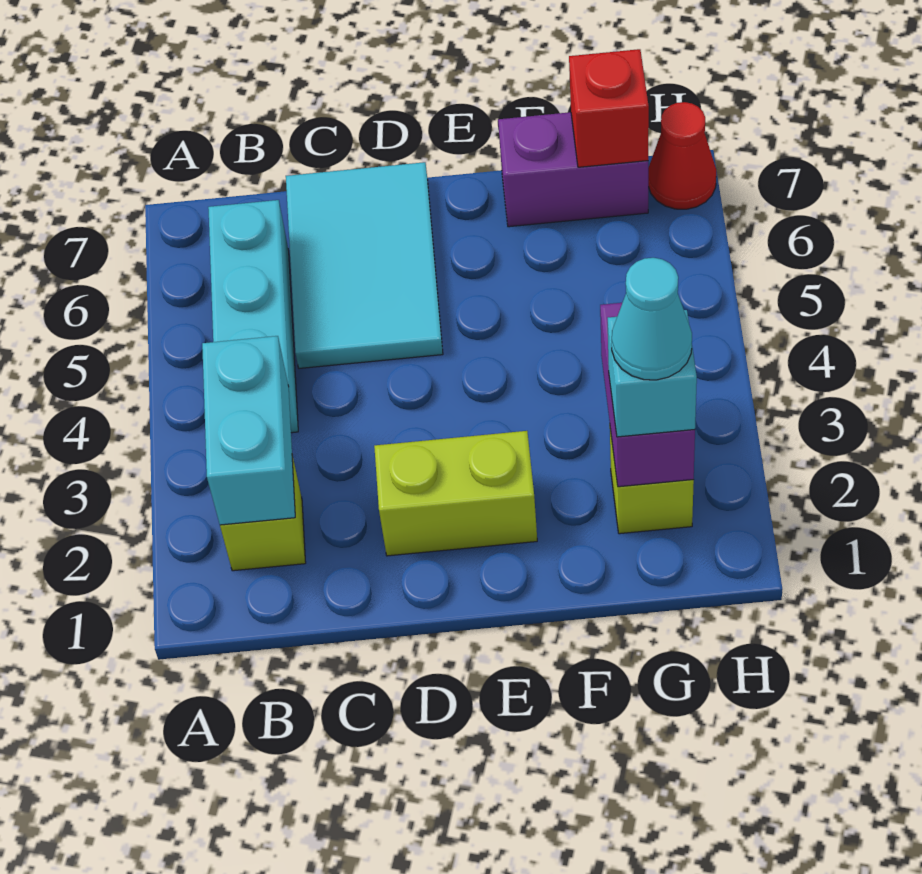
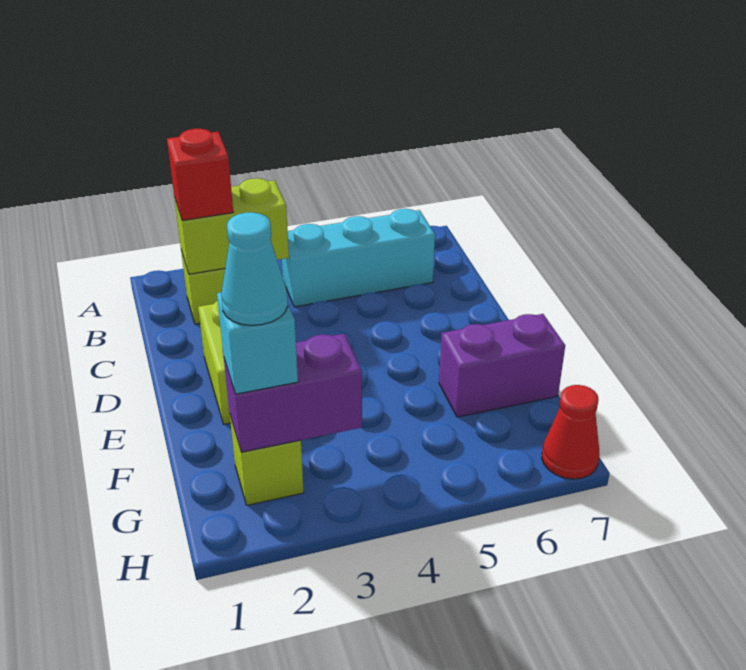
cyan brick B2:B3 level 2 -> lime brick B2:B3 level 2
cyan tile C5:D7 level 1 -> none
purple brick F7:G7 level 1 -> purple brick F6:F7 level 1
red brick G7 level 2 -> red brick B2 level 3

